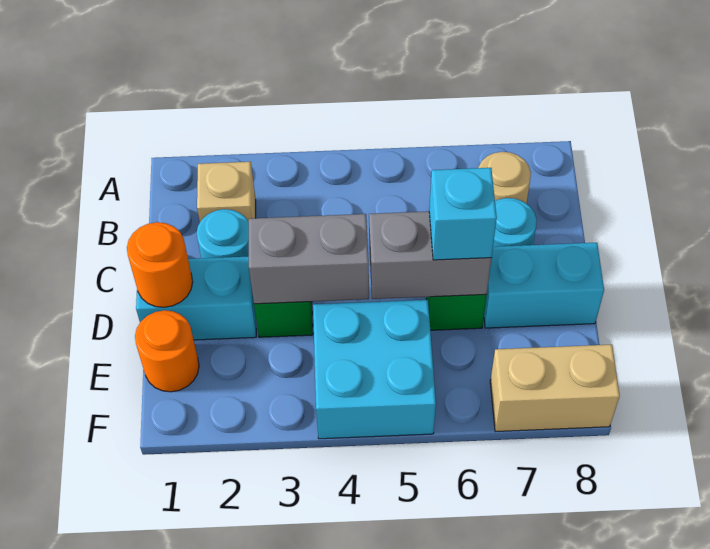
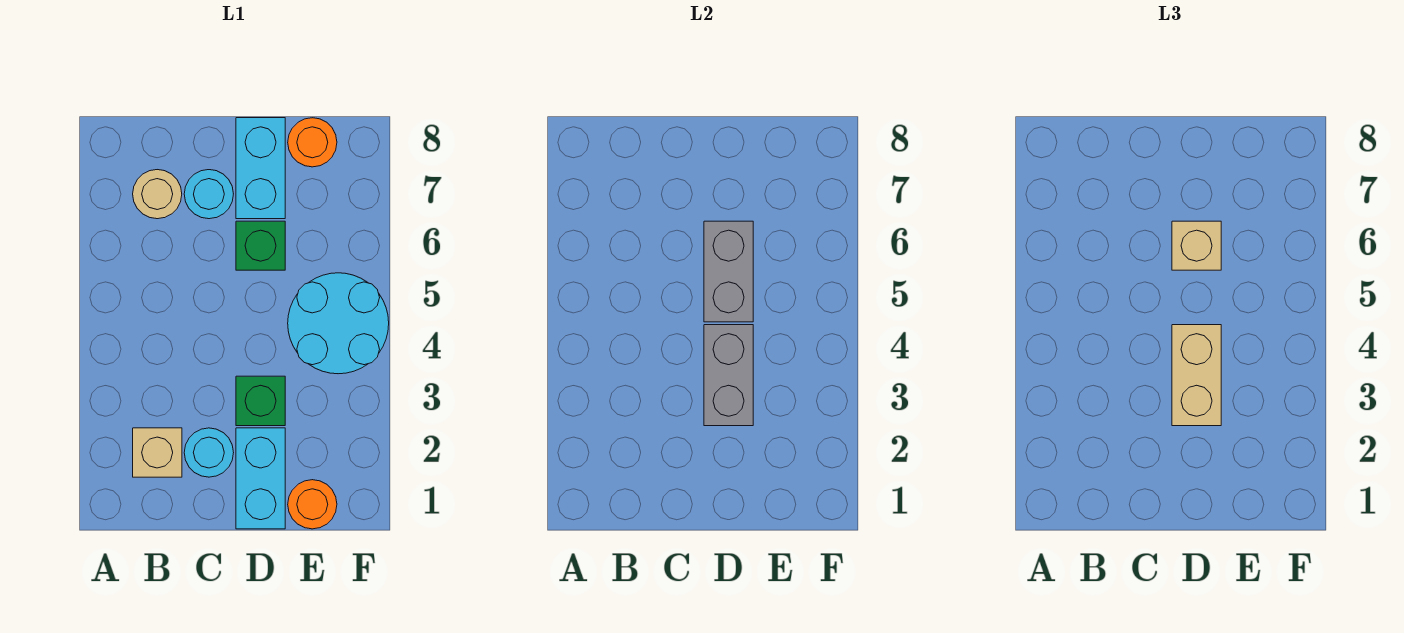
orange round brick D1 level 2 -> orange round brick E8 level 1
cyan brick D6 level 3 -> tan brick D6 level 3
cyan brick E4:F5 level 1 -> cyan round brick E4:F5 level 1
tan brick F7:F8 level 1 -> tan brick D3:D4 level 3

